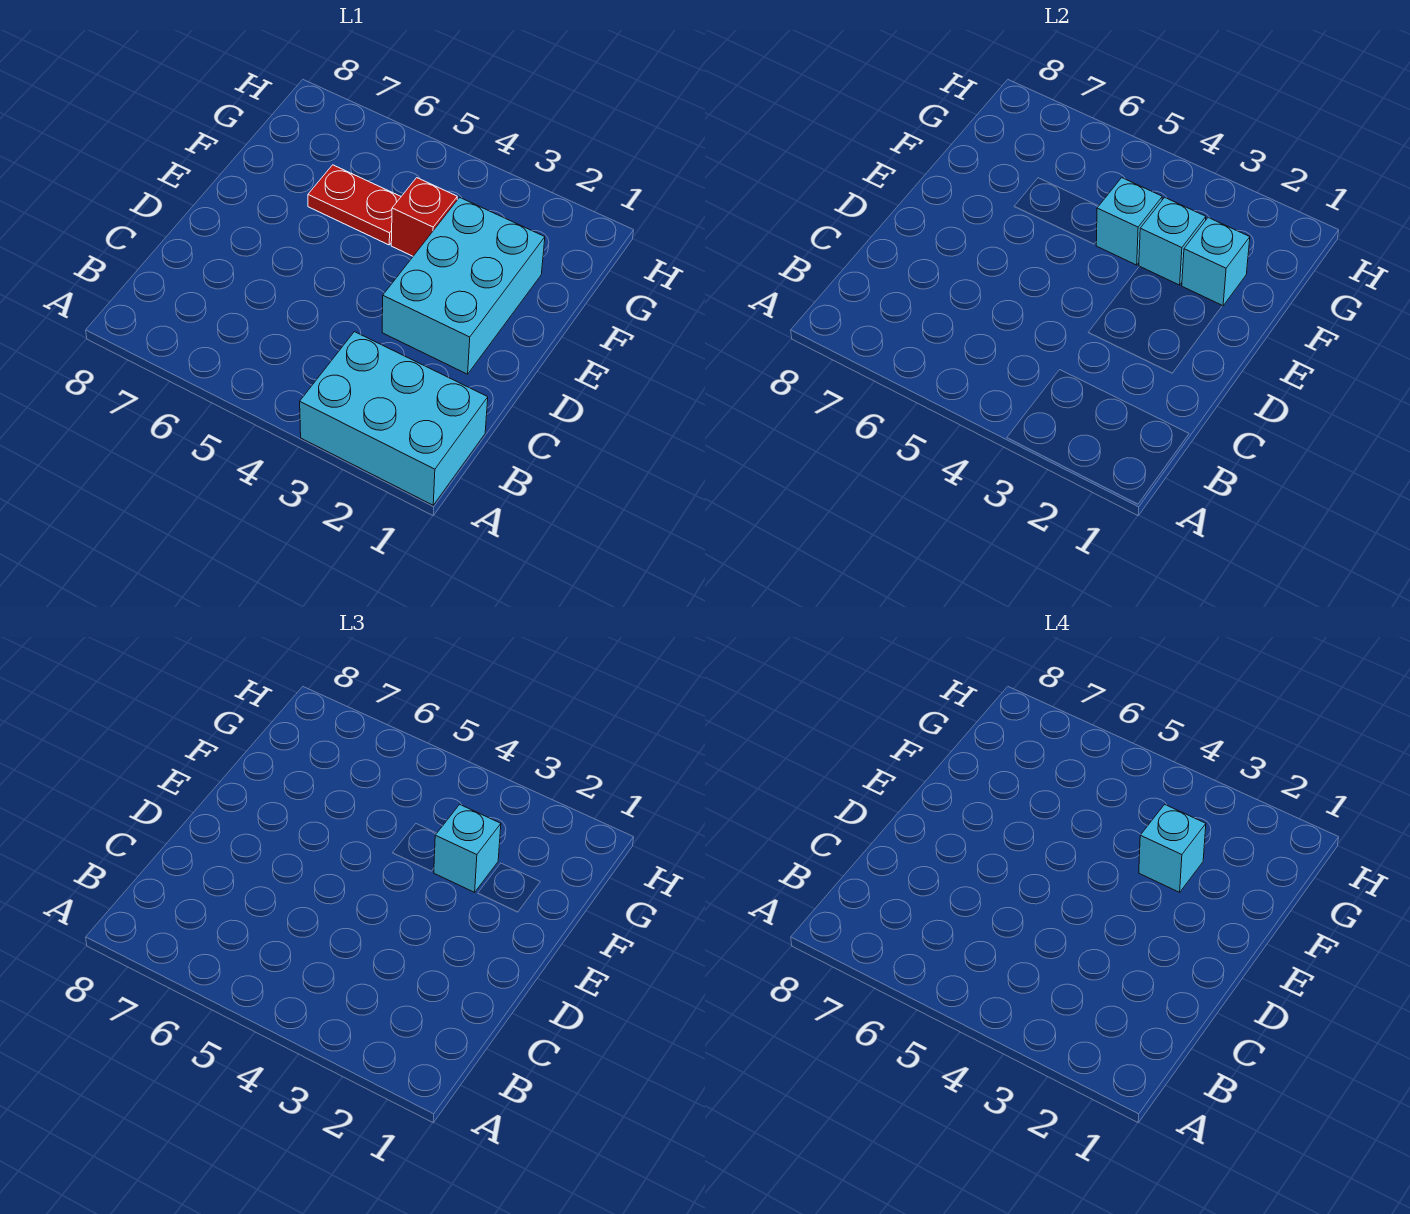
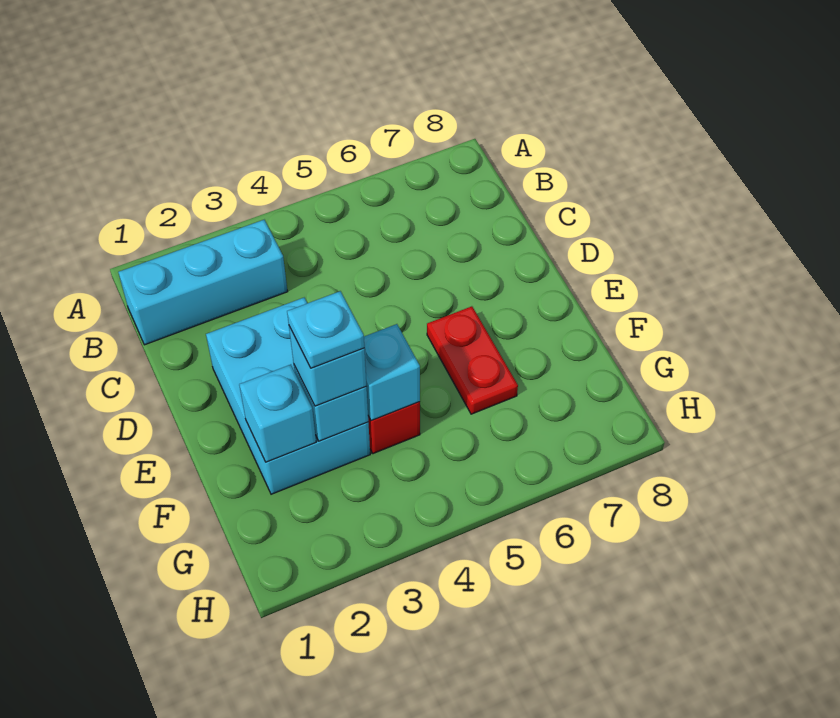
cyan brick A1:B3 level 1 -> cyan brick B1:B3 level 1
cyan brick F3 level 4 -> cyan plate F3 level 4
red plate F5:F6 level 1 -> red plate E6:F6 level 1

